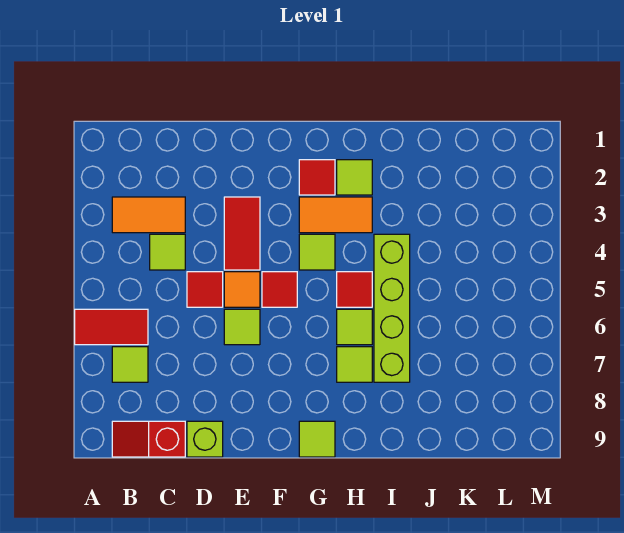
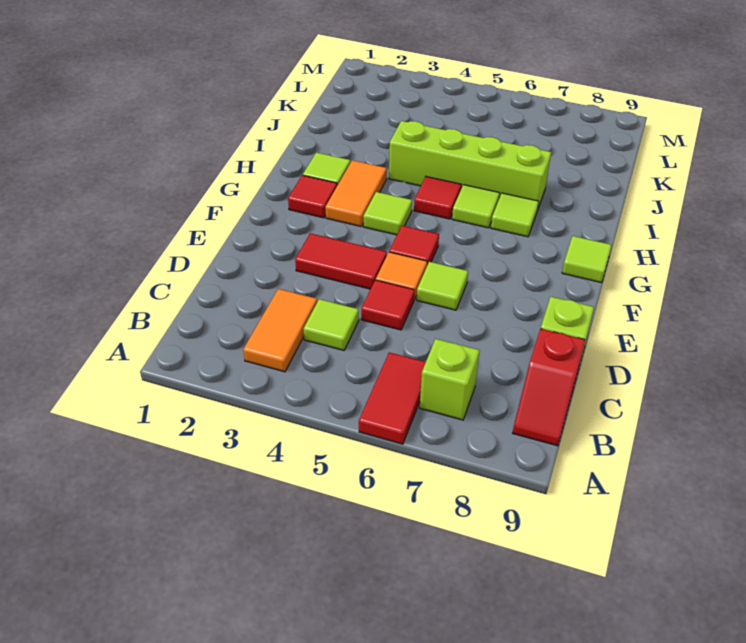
lime tile B7 level 1 -> lime brick B7 level 1

